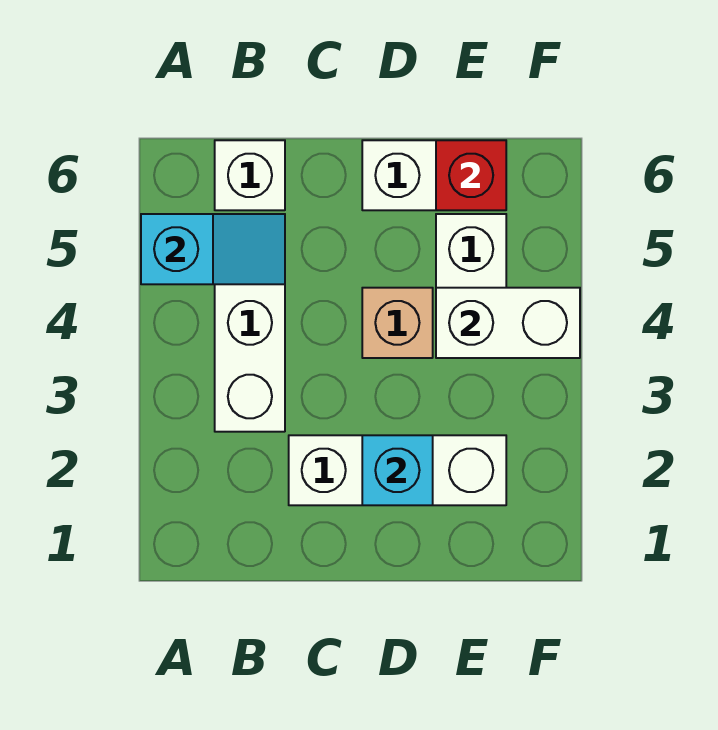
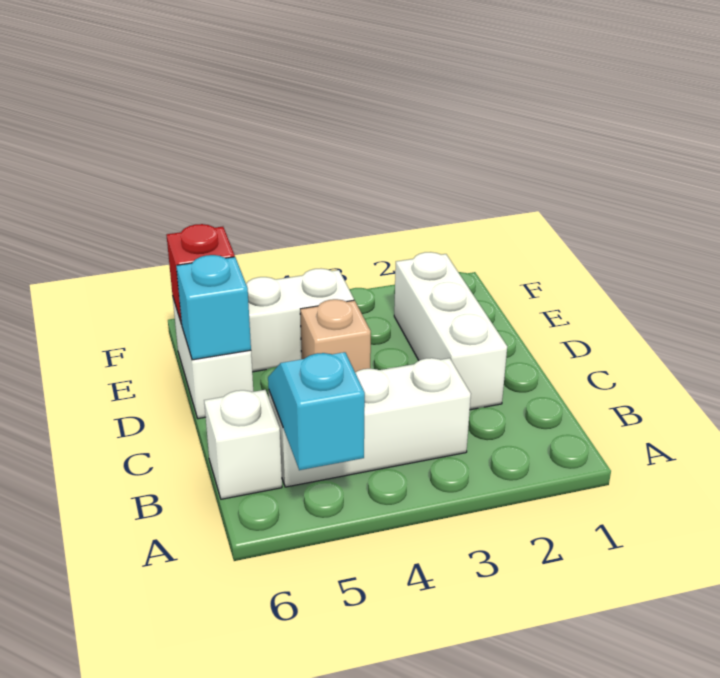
cyan brick D2 level 2 -> cyan brick D6 level 2
white brick E4:F4 level 2 -> none

